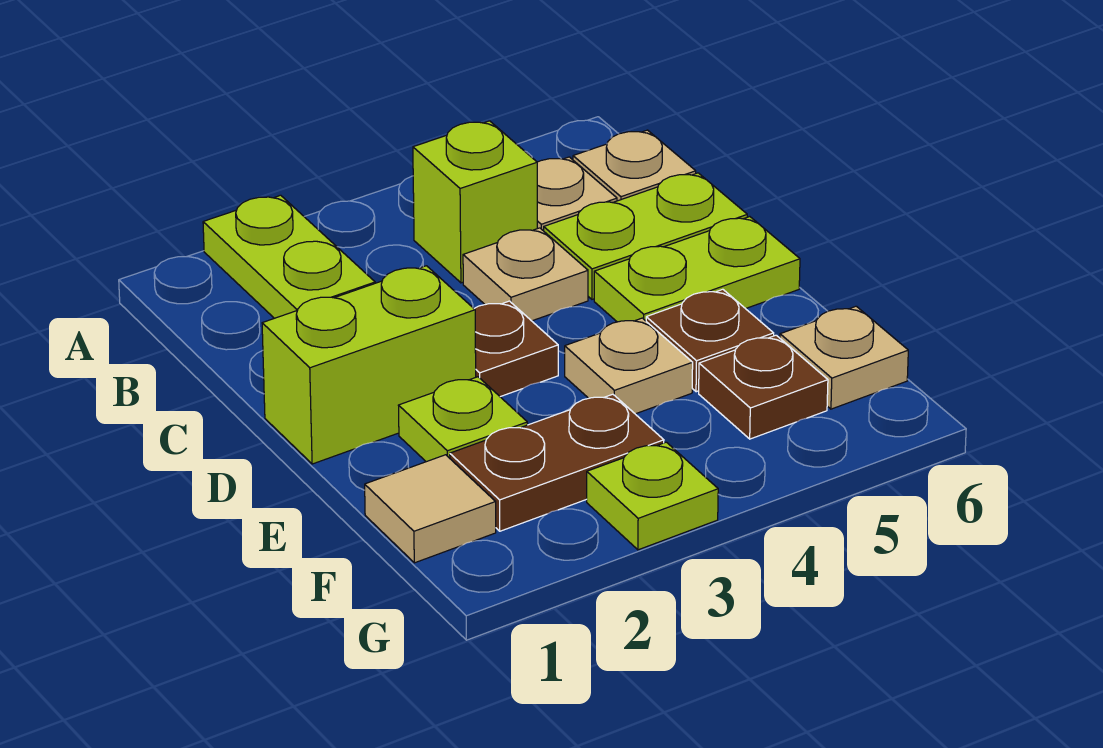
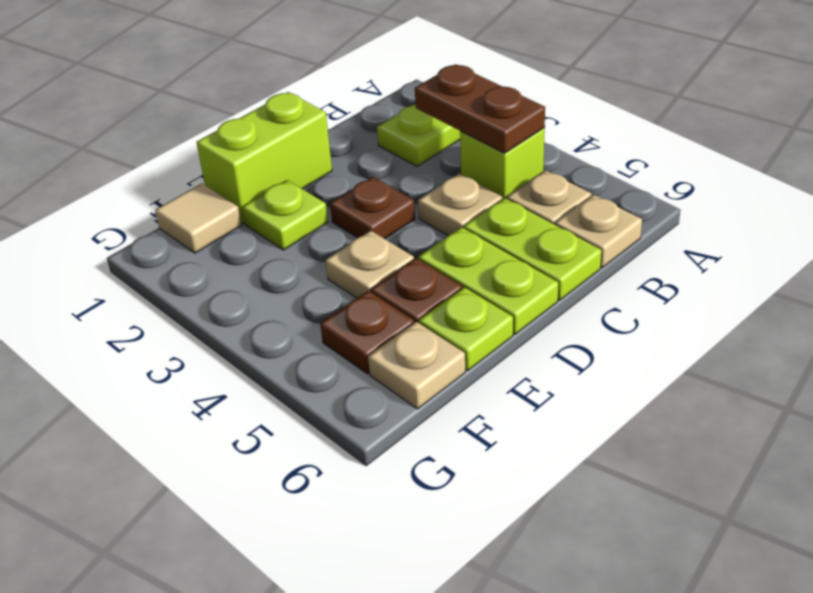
lime brick D1:D2 level 1 -> lime brick D1:E1 level 1
brown plate F2:F3 level 1 -> brown plate B3:B4 level 2
lime plate G3 level 1 -> lime plate E6 level 1

